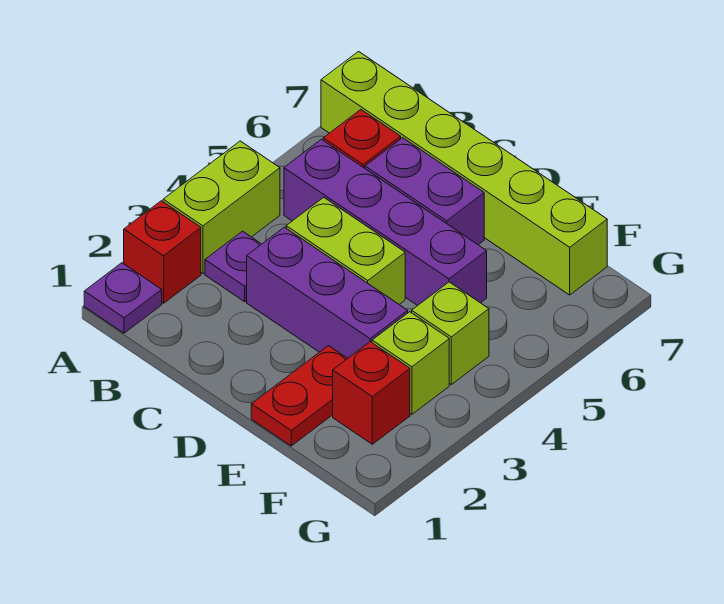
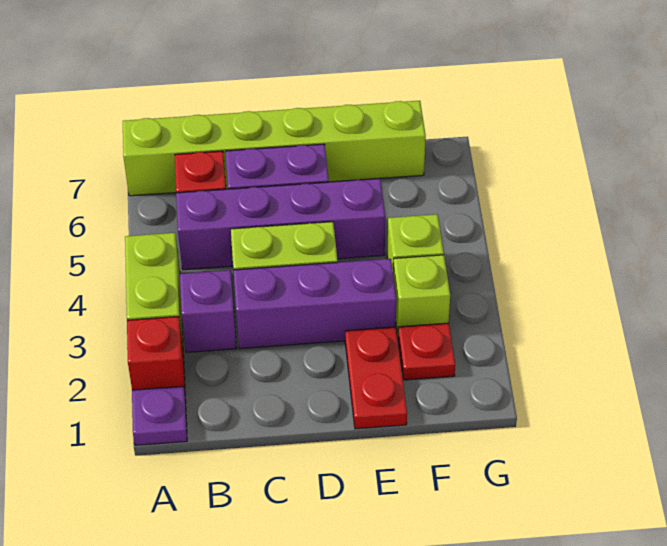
purple plate B3 level 1 -> purple brick B3 level 1
red brick F2 level 1 -> red plate F2 level 1

